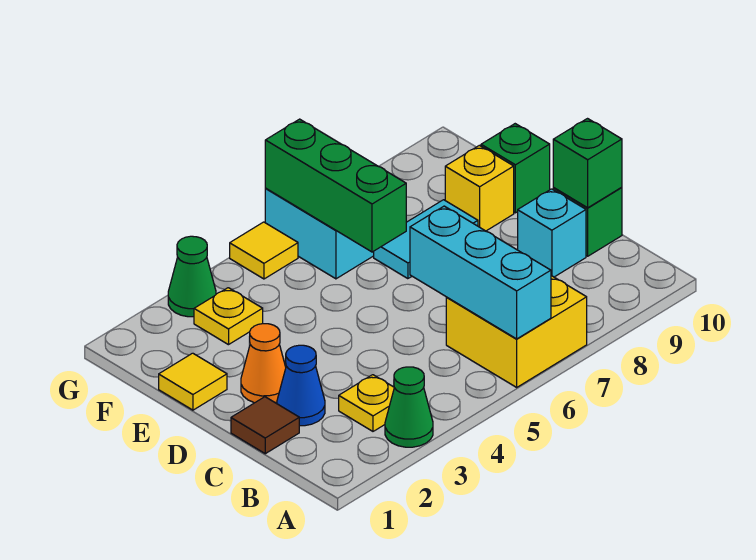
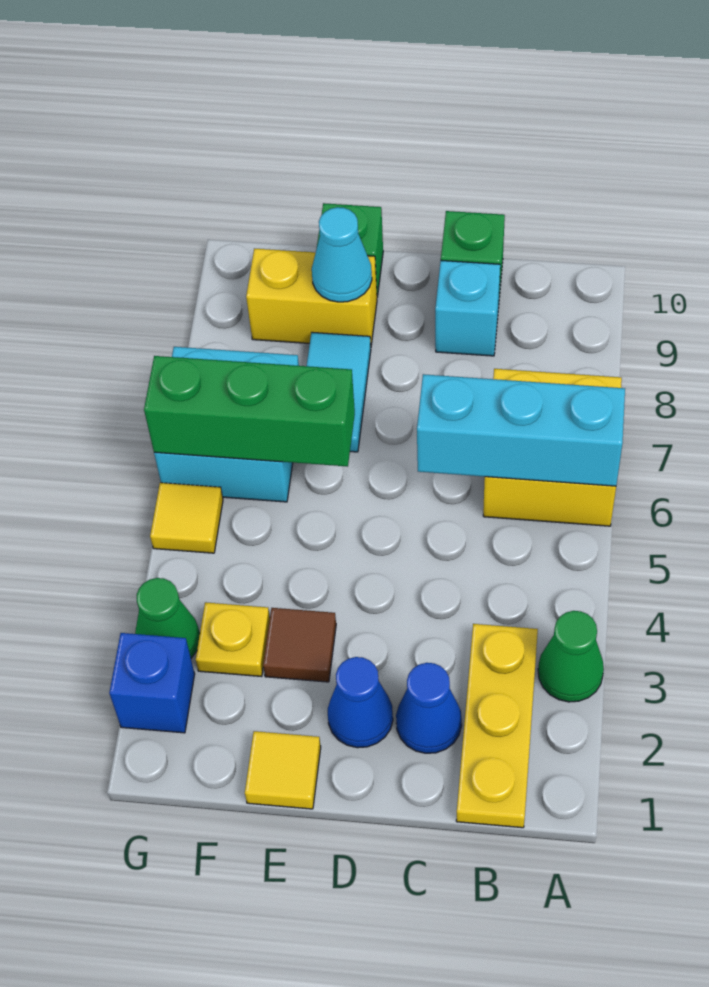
yellow plate B3 level 1 -> yellow plate B1:B3 level 1
brown tile C1 level 1 -> brown tile E3 level 1
green brick C10 level 2 -> none
orange cone D2 level 1 -> blue cone D2 level 1
yellow brick E9 level 1 -> yellow brick E9:F9 level 1
none -> cyan cone E9 level 2
none -> blue brick G2 level 1

